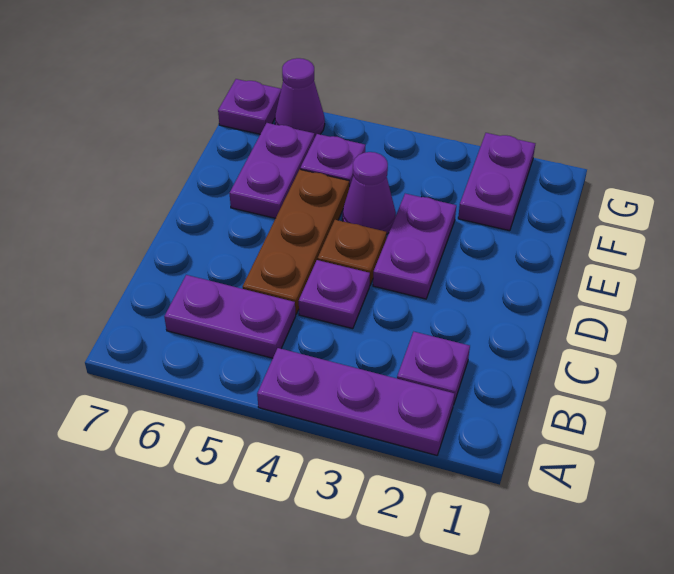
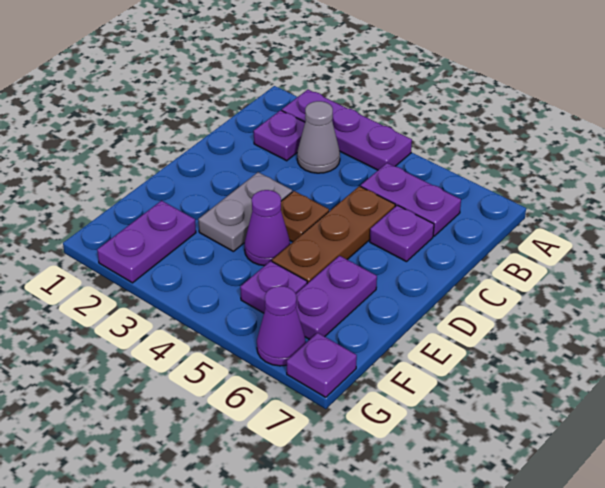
none -> grey cone B3 level 1
purple plate C4 level 1 -> purple plate C6 level 1
purple plate D3:E3 level 1 -> grey plate D3:E3 level 1

